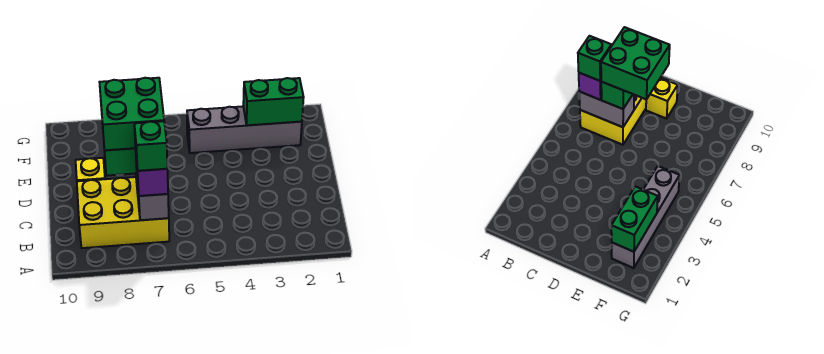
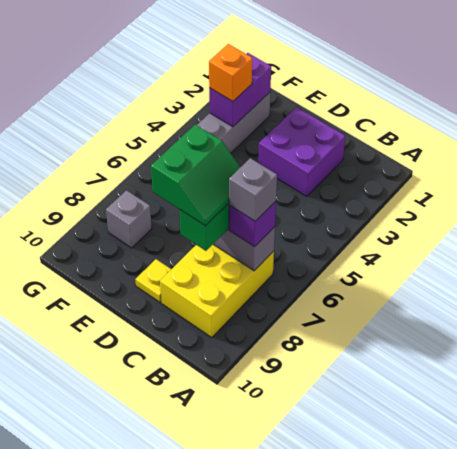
green brick B7 level 4 -> grey brick B7 level 4
none -> purple brick C2:D3 level 1
green brick C7:D8 level 4 -> green slope C7:D8 level 4 top D
yellow brick D9 level 1 -> yellow plate D9 level 1
green brick F2:F3 level 2 -> purple brick F2:F3 level 2
none -> orange brick F3 level 3
none -> grey brick F8 level 1

